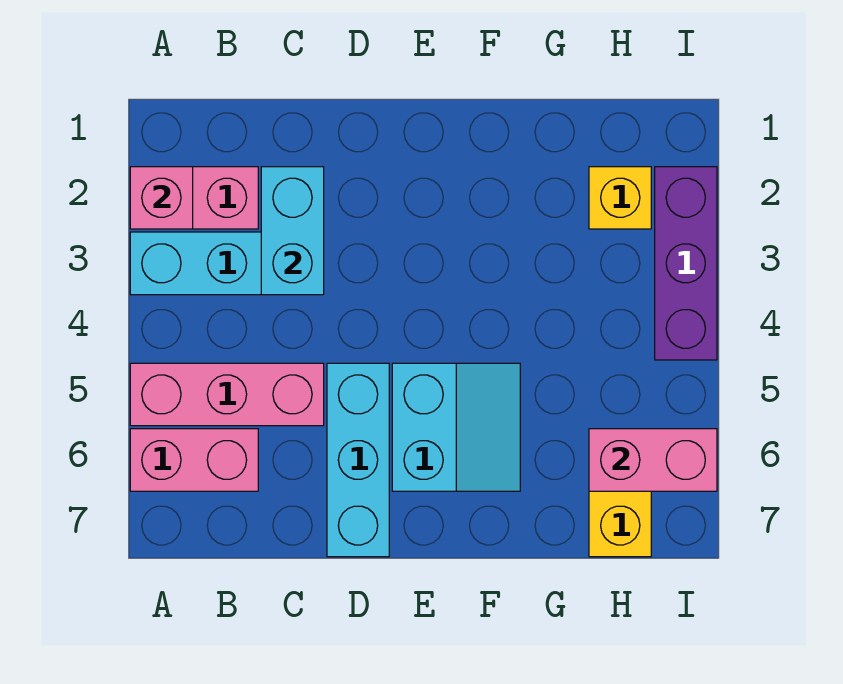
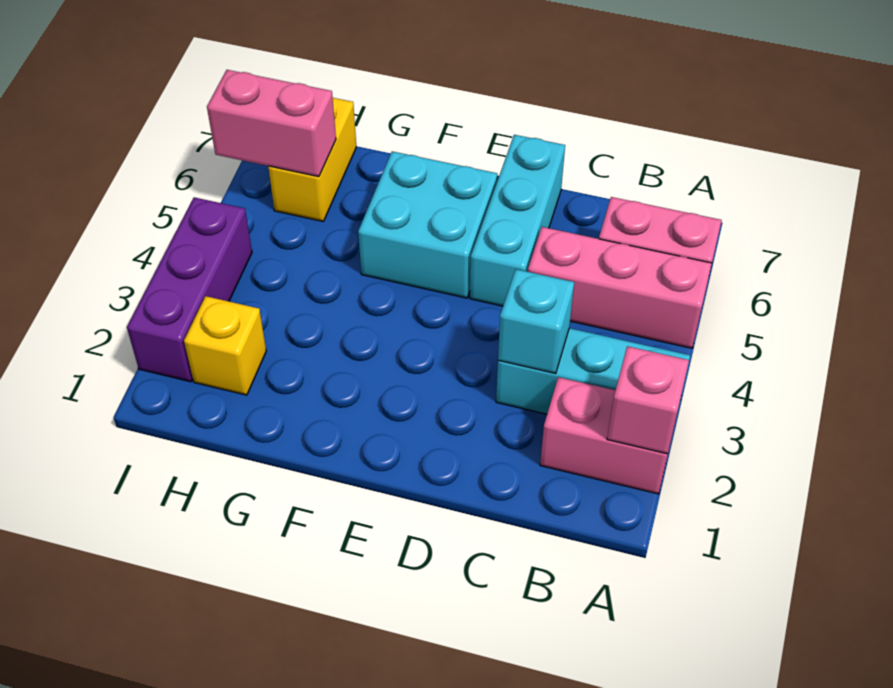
cyan brick C2:C3 level 2 -> cyan brick C3 level 2
cyan slope E5:F6 level 1 top E -> cyan brick E5:F6 level 1

